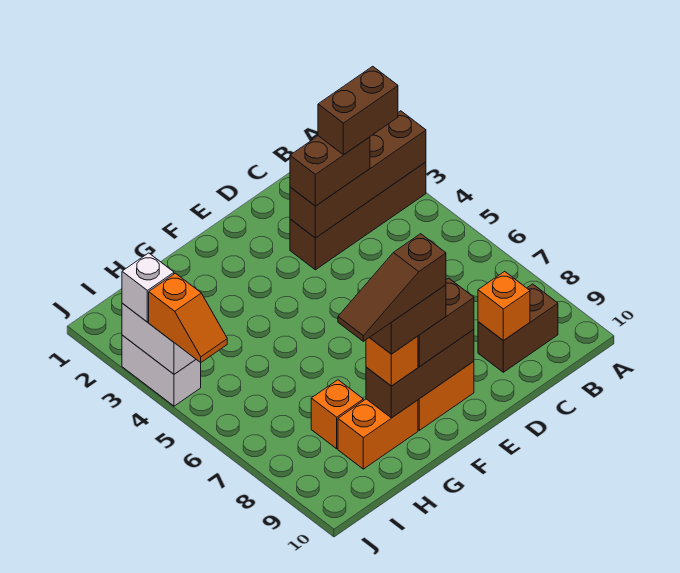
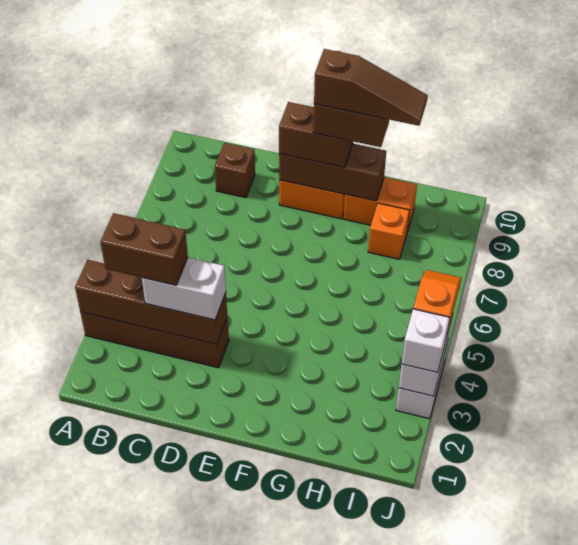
brown brick B9:C9 level 1 -> brown brick C9 level 1
brown brick C3:D3 level 3 -> white brick C3:D3 level 3
orange brick C9 level 2 -> none
orange brick G9 level 3 -> none

